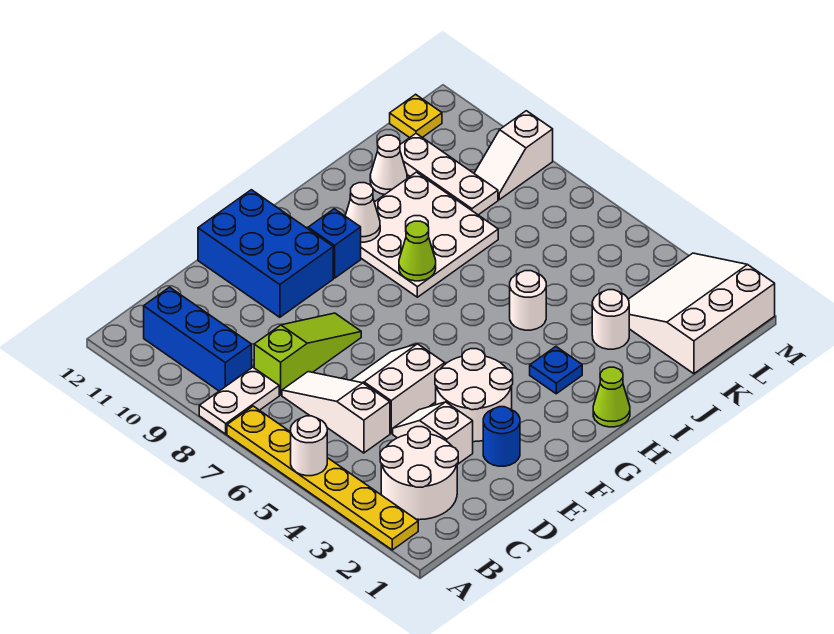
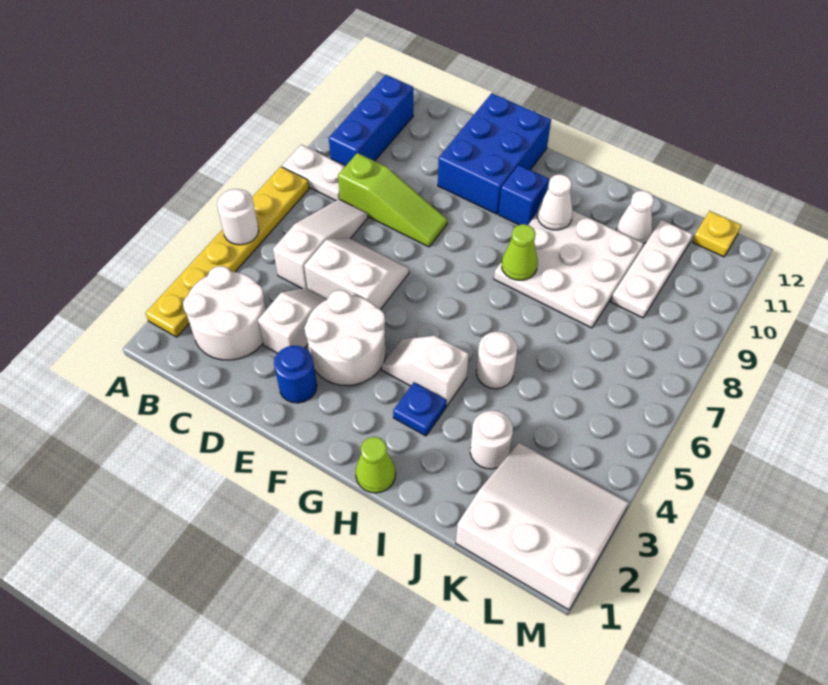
white slope L9:M9 level 1 top M -> white slope G4:H4 level 1 top H

